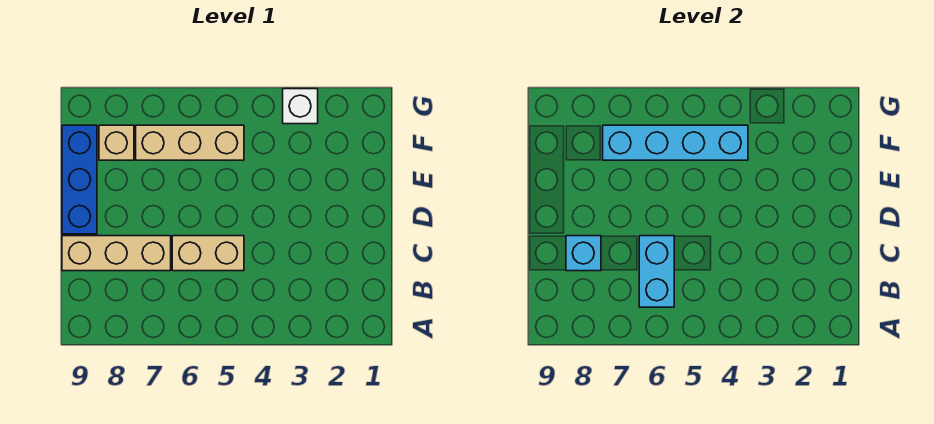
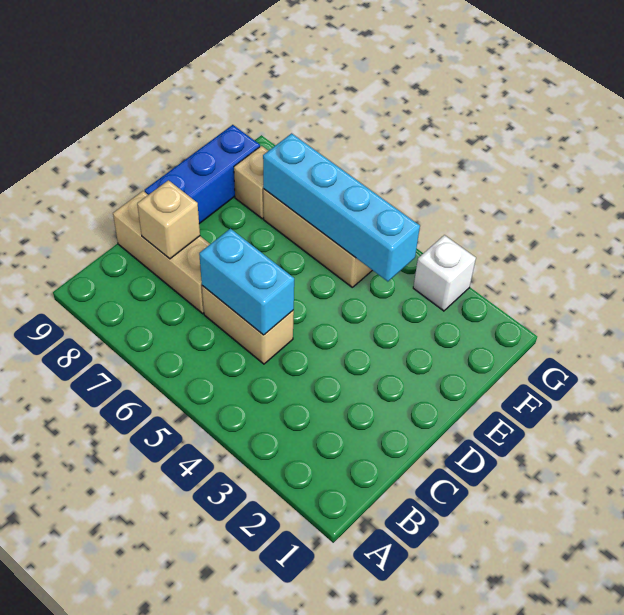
cyan brick B6:C6 level 2 -> cyan brick C5:C6 level 2
cyan brick C8 level 2 -> tan brick C8 level 2

